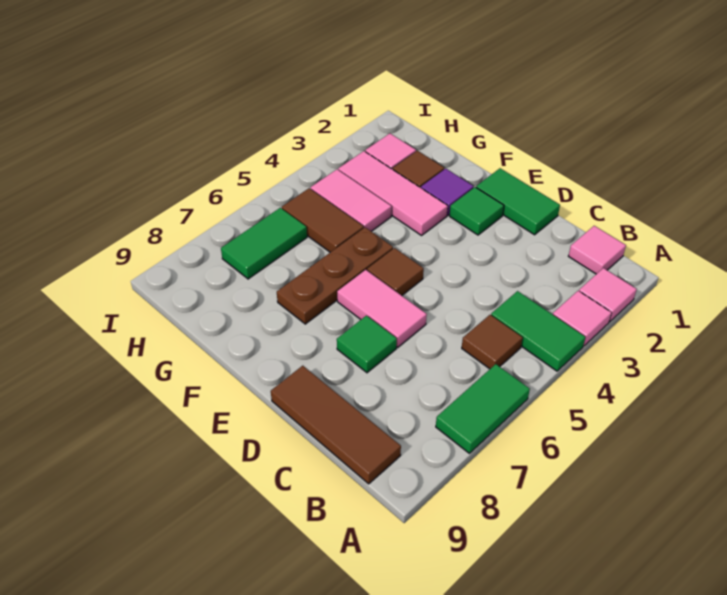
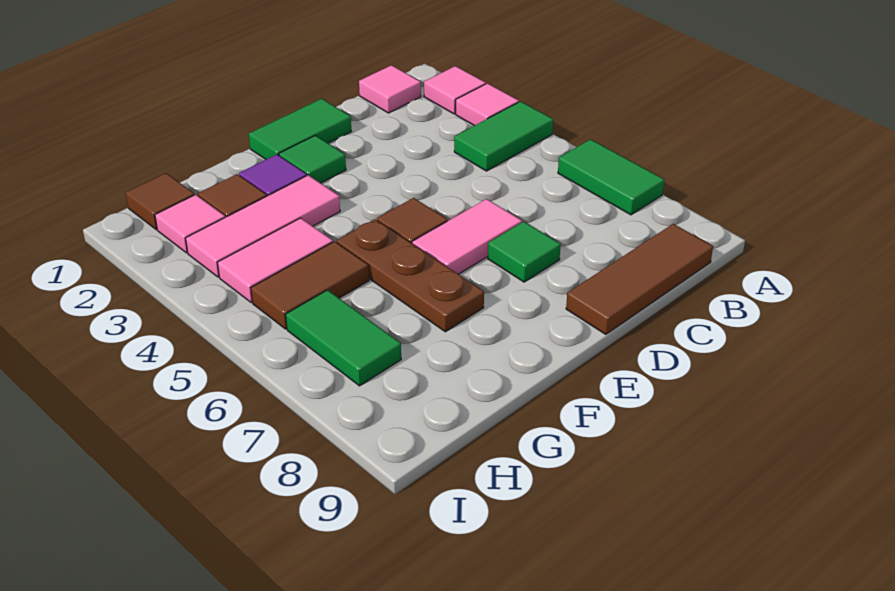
brown tile B5 level 1 -> brown tile H1 level 1

